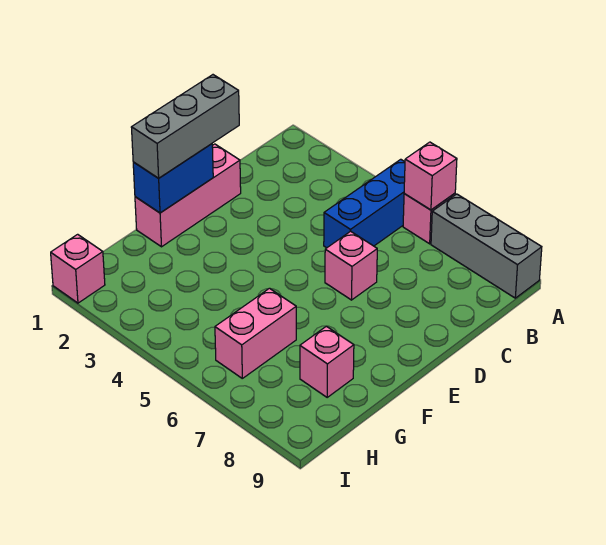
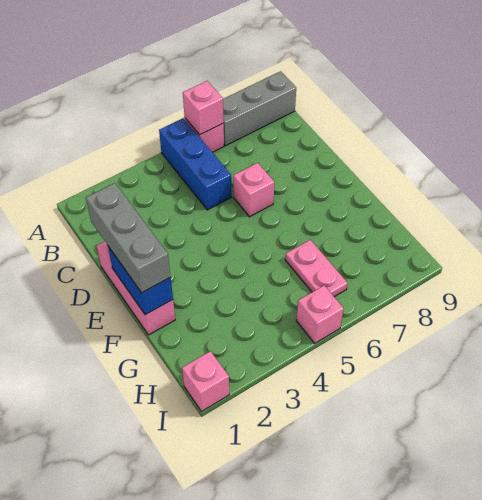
pink brick G6:H6 level 1 -> pink plate G6:H6 level 1
pink brick G8 level 1 -> pink brick I5 level 1

